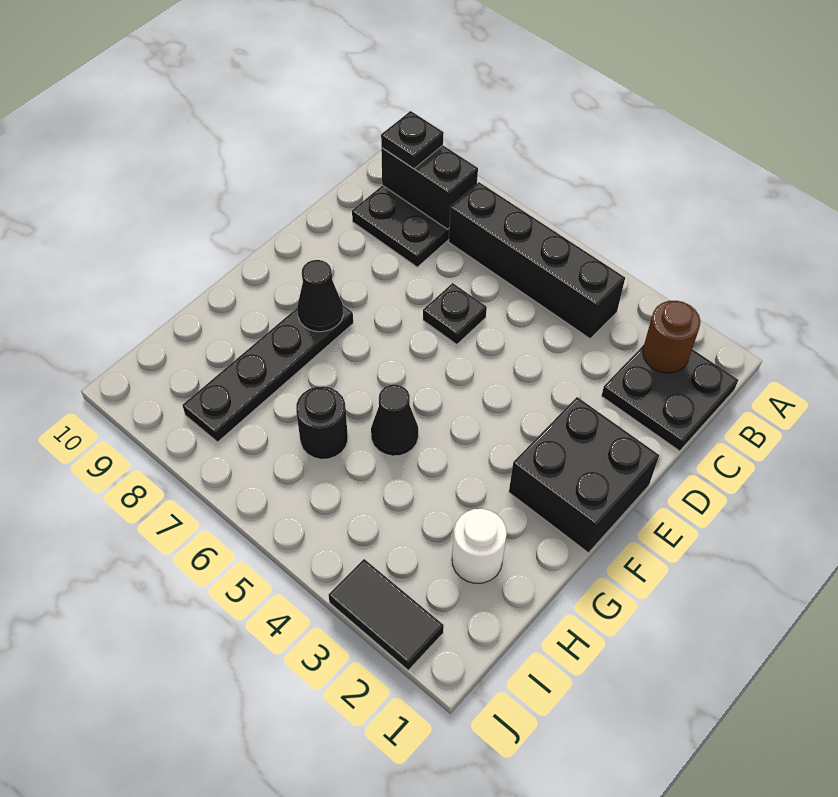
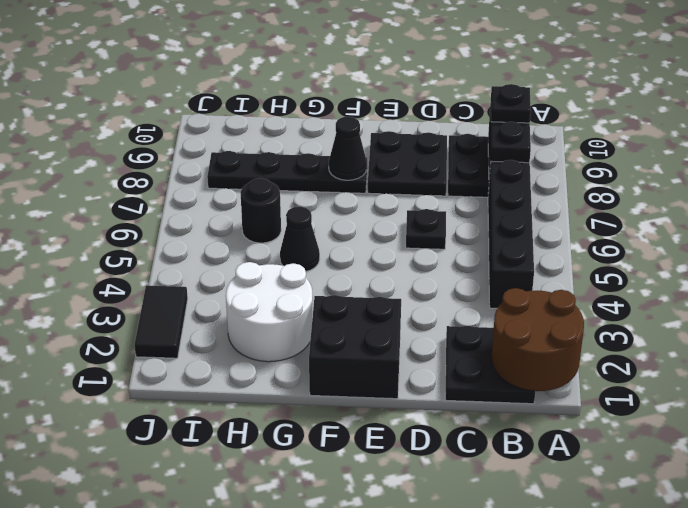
brown round brick B2 level 2 -> brown round brick A1:B2 level 2
none -> black plate D8:E9 level 1
white round brick H2 level 1 -> white round brick G2:H3 level 1

